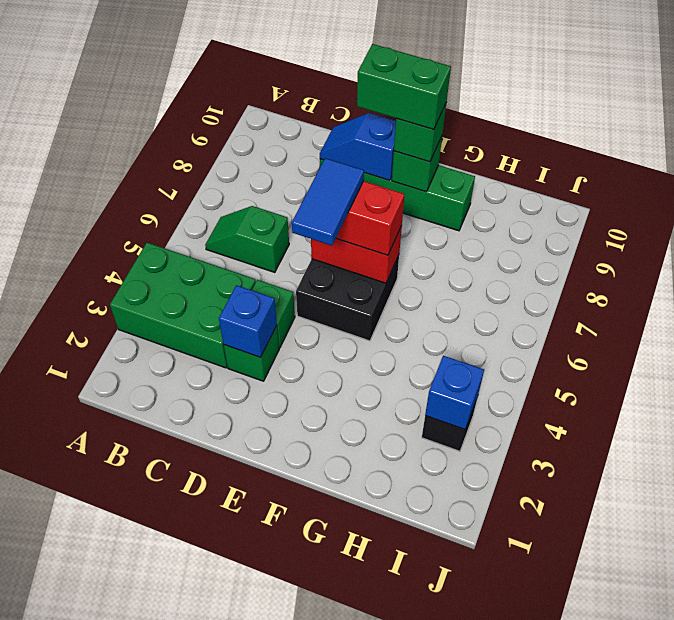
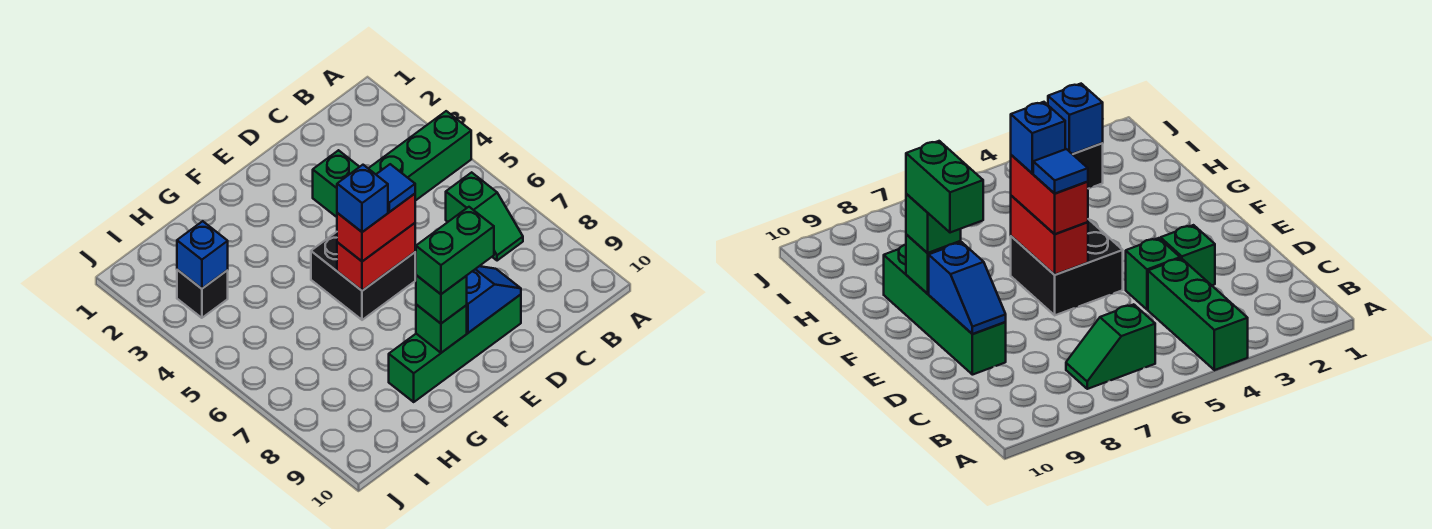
green brick A3:C4 level 1 -> green brick A4:C4 level 1
green slope B6:C6 level 1 top C -> green slope B6:B7 level 1 top 6
blue brick D3 level 2 -> blue brick F6 level 4
blue tile E5:E6 level 4 -> blue tile E6 level 4

